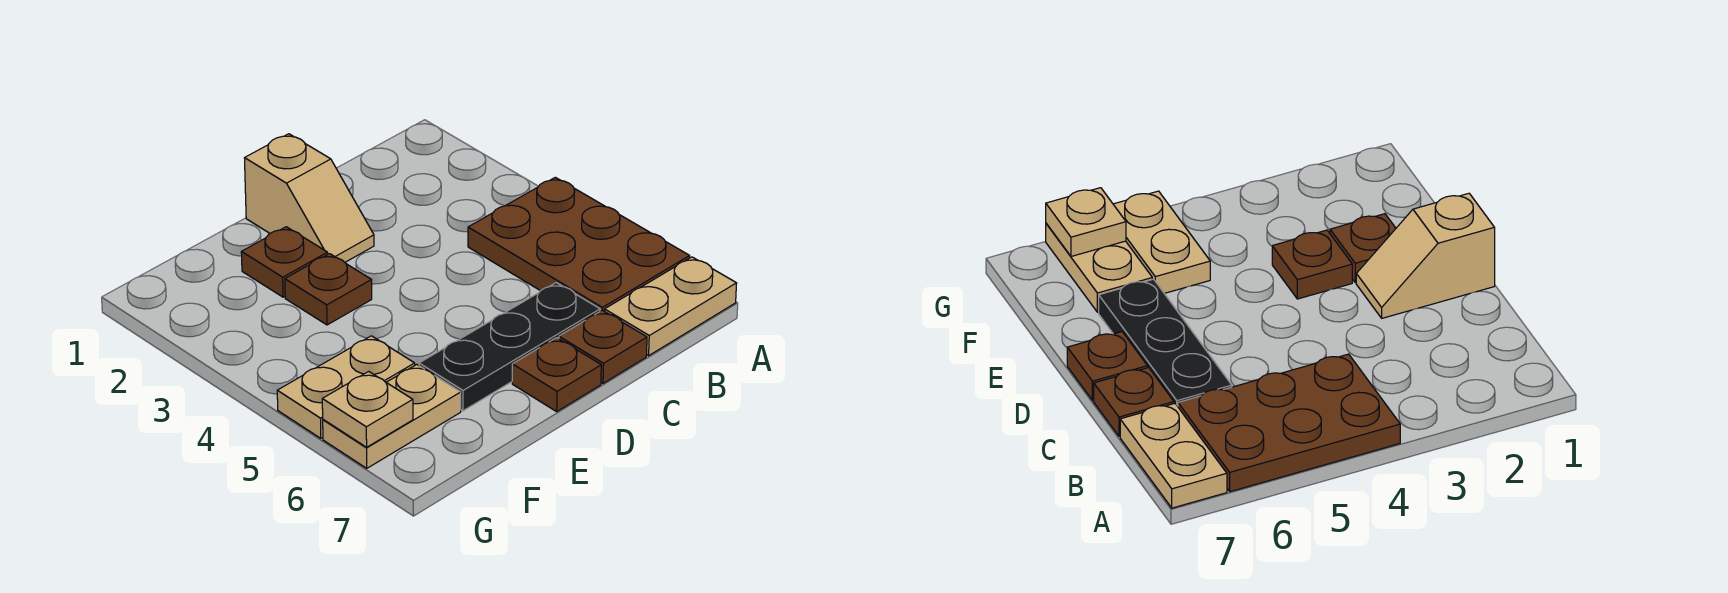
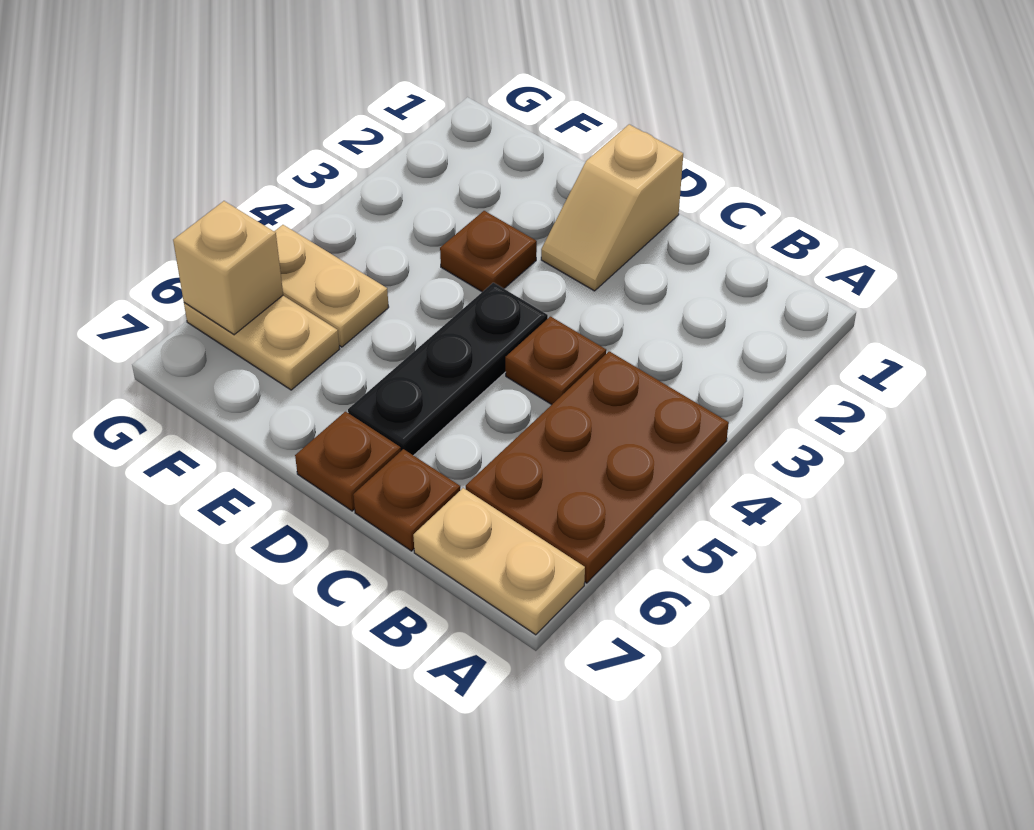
black plate C6:E6 level 1 -> black plate D4:D6 level 1
brown plate E2 level 1 -> brown plate C4 level 1
tan plate G6 level 2 -> tan brick G6 level 2

